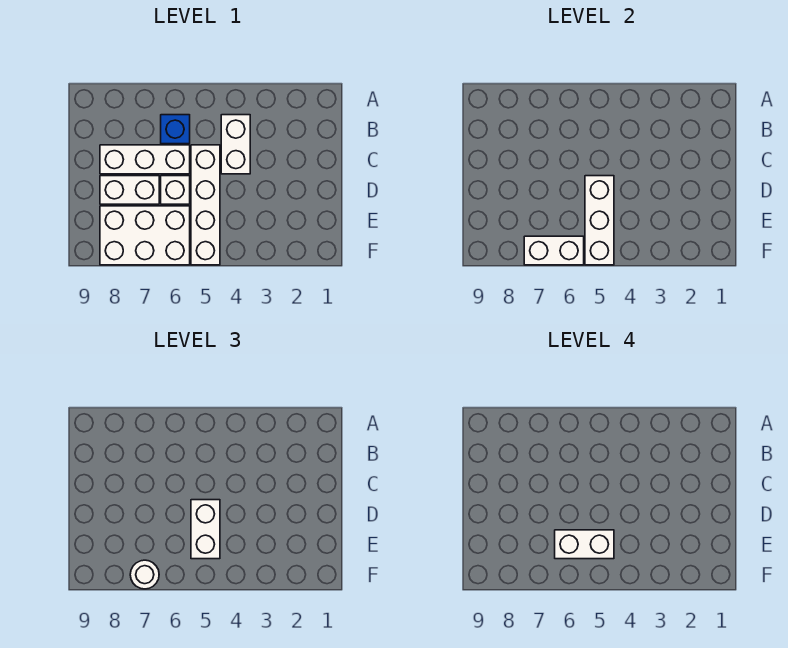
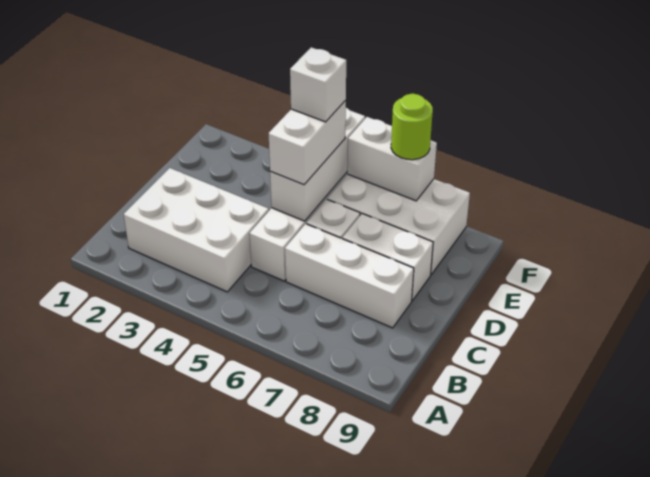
white brick B4:C4 level 1 -> white brick B2:C4 level 1
blue brick B6 level 1 -> none
white brick E5:E6 level 4 -> white brick E5 level 4
white round brick F7 level 3 -> lime round brick F7 level 3

